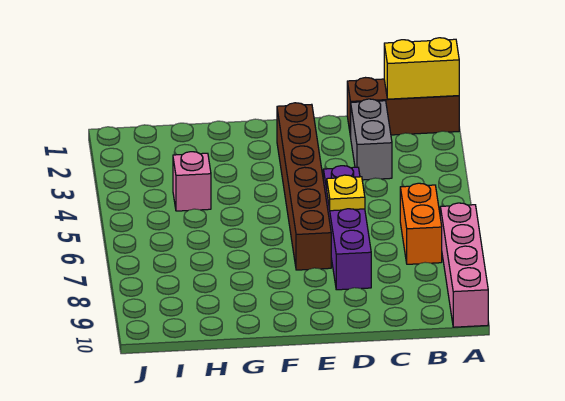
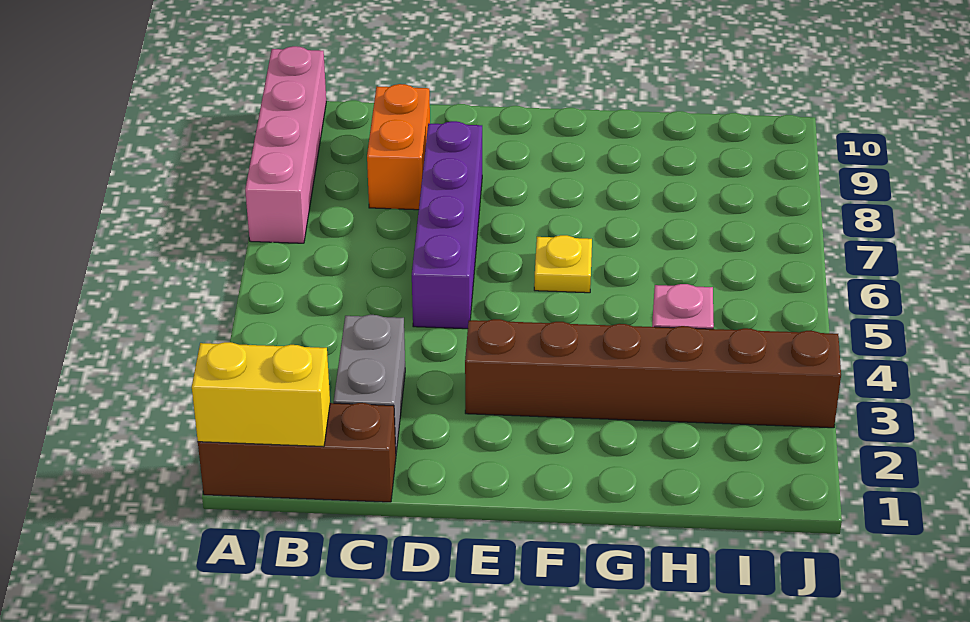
orange brick B6:B7 level 1 -> orange brick C8:C9 level 1
yellow plate D6 level 2 -> yellow plate F6 level 1
brown brick E2:E7 level 1 -> brown brick E3:J3 level 1

